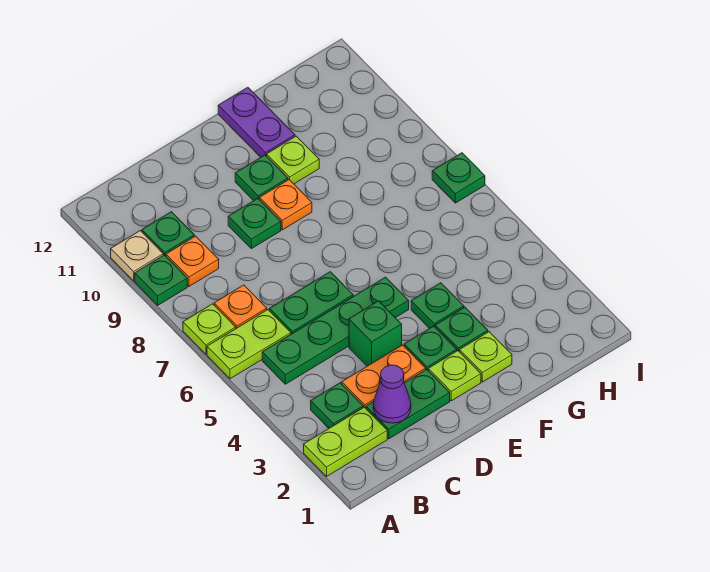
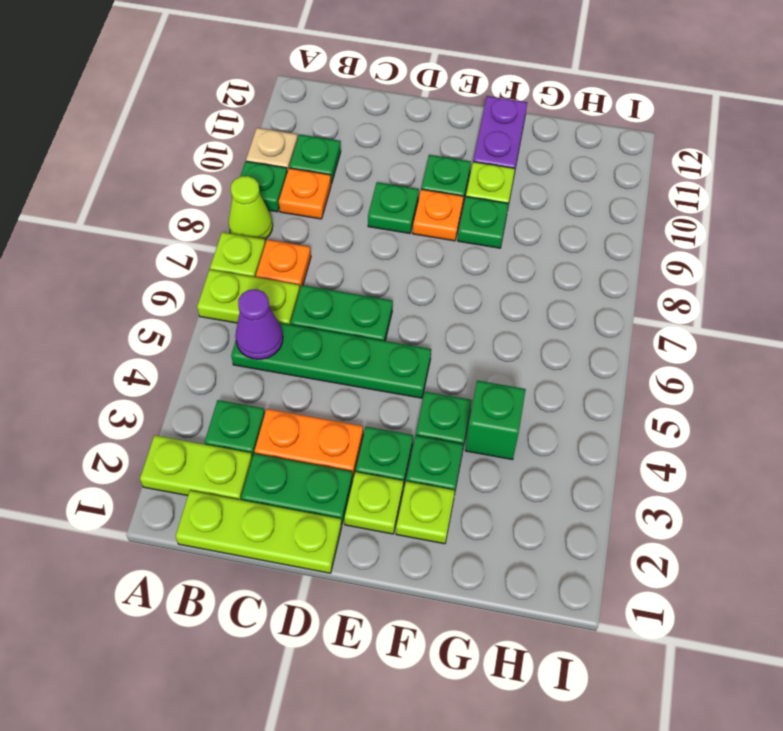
none -> lime cone A8 level 1
none -> lime plate B1:D1 level 1
purple cone C2 level 2 -> purple cone B5 level 2
green brick D4 level 1 -> green brick G4 level 1
green plate I7 level 1 -> green plate F9 level 1

